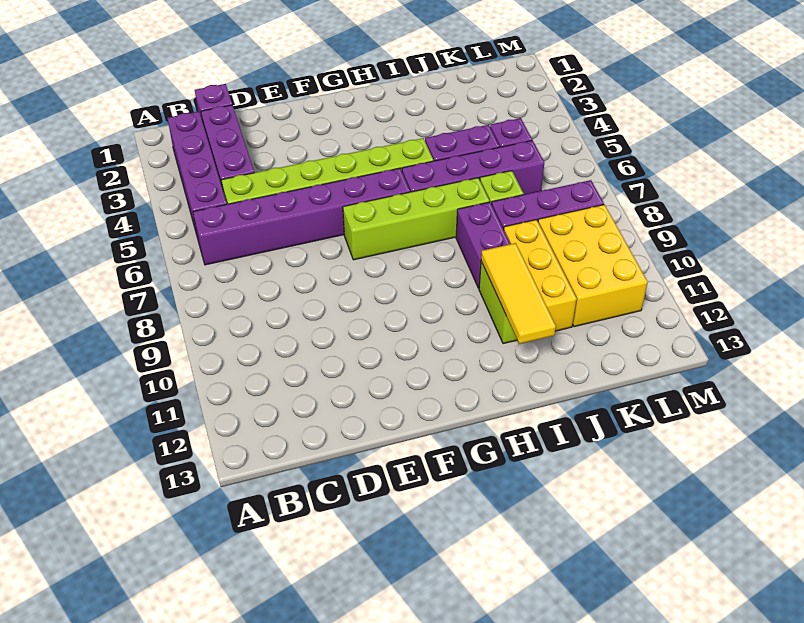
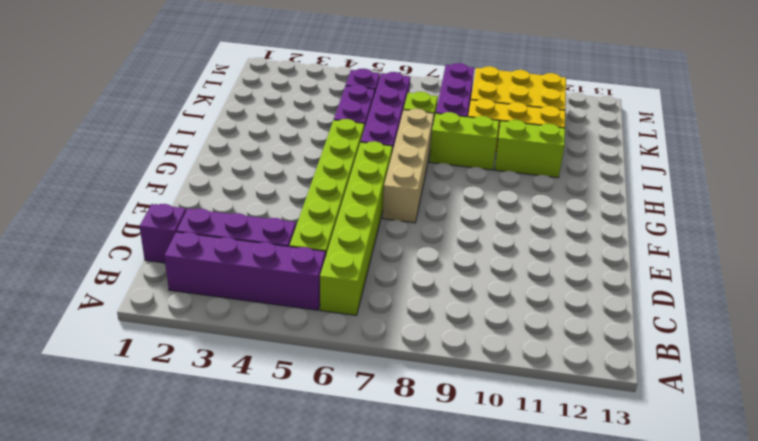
purple brick B6:G6 level 1 -> lime brick B6:G6 level 1
lime brick F7:I7 level 1 -> tan brick F7:I7 level 1
purple brick I8:I9 level 1 -> lime brick I8:I9 level 1
yellow tile I10:I12 level 2 -> none

